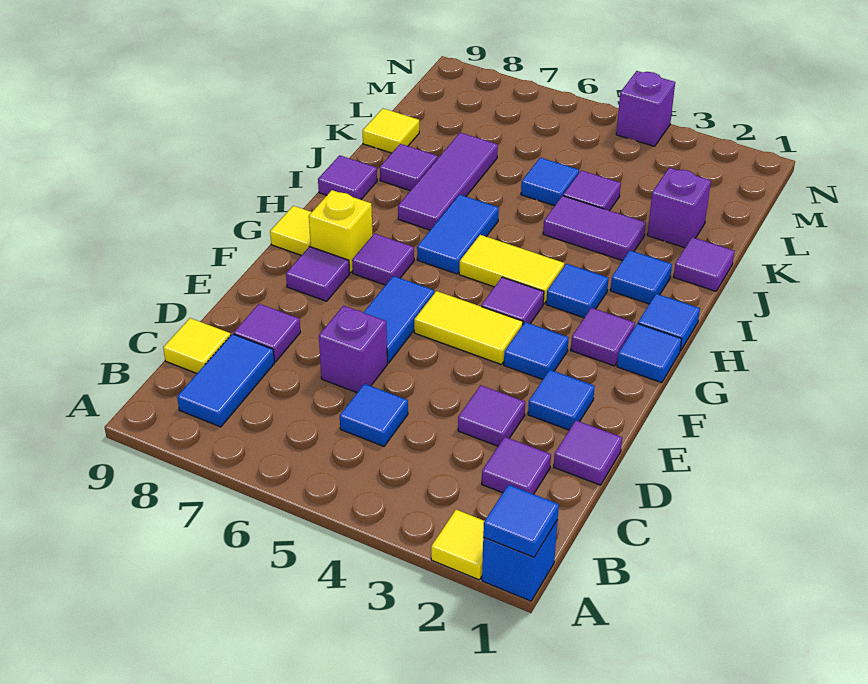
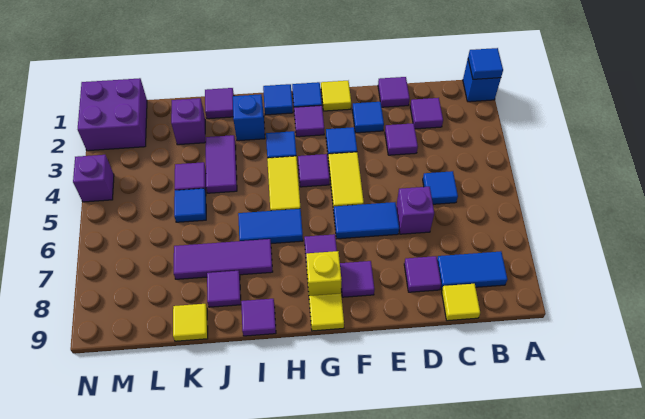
yellow tile A2 level 1 -> yellow tile F1 level 1
blue tile I2 level 1 -> blue brick I2 level 1
none -> purple brick M1:N2 level 1

